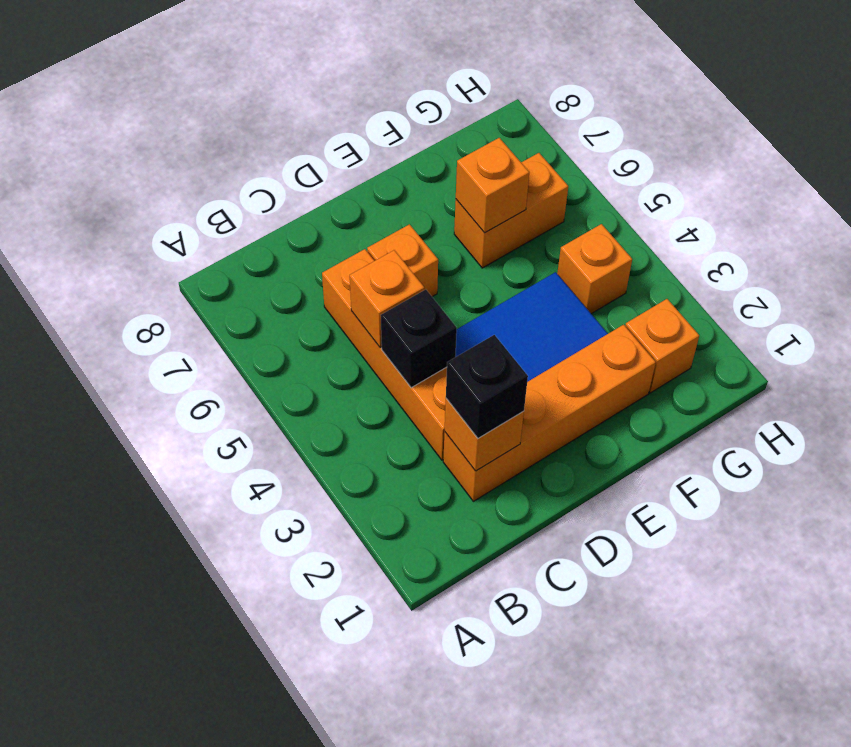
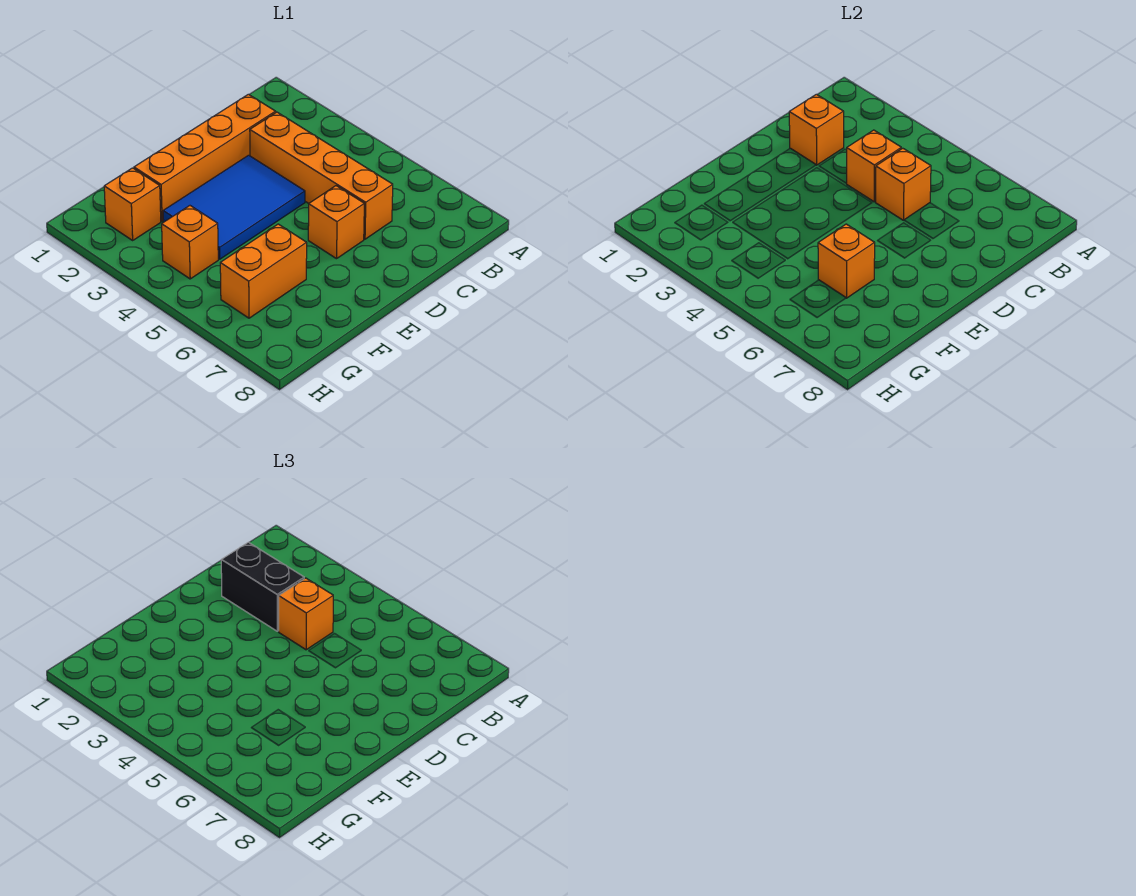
black brick C2 level 3 -> black brick C2:C3 level 3
black brick C4 level 2 -> orange brick C4 level 2
none -> orange brick C4 level 3

